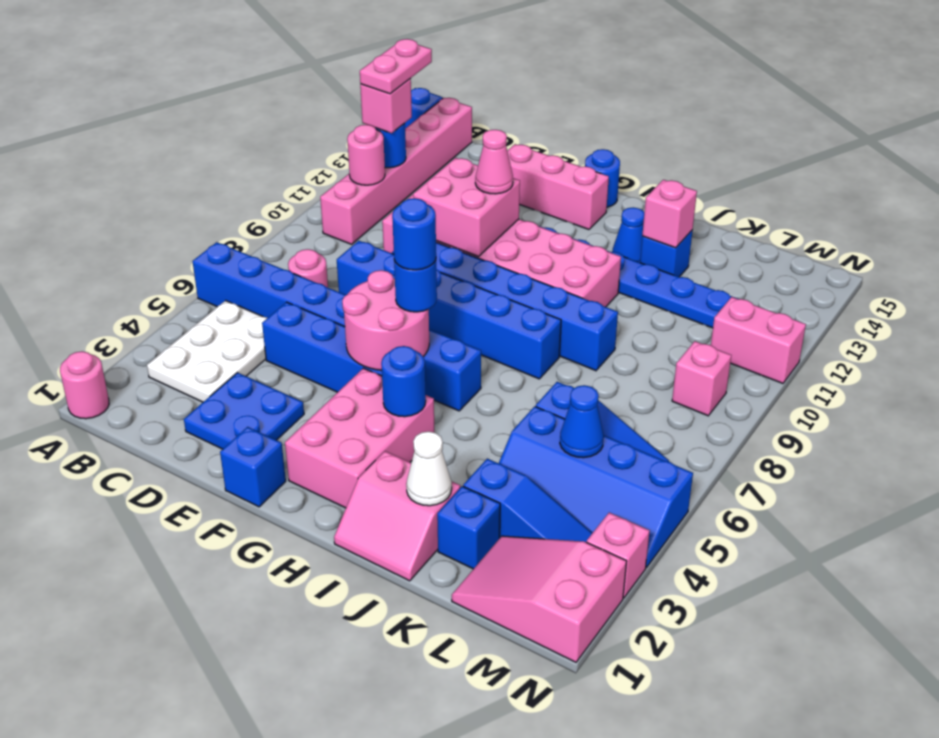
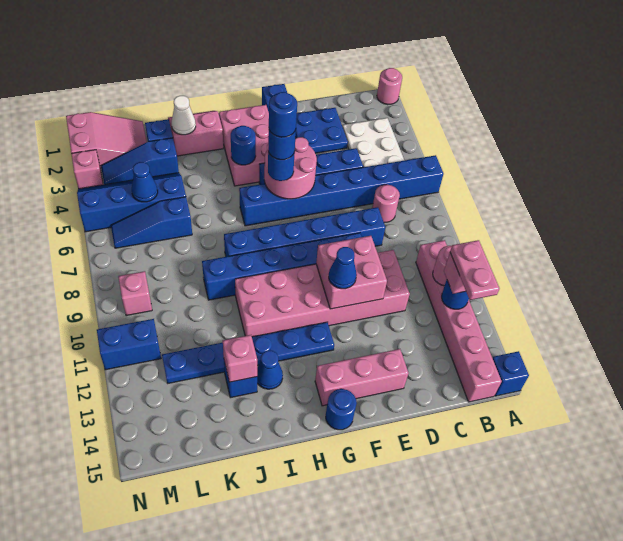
pink cone F11 level 3 -> blue cone F11 level 3
none -> blue round brick G6 level 5
pink brick M11:N11 level 1 -> blue brick M11:N11 level 1

